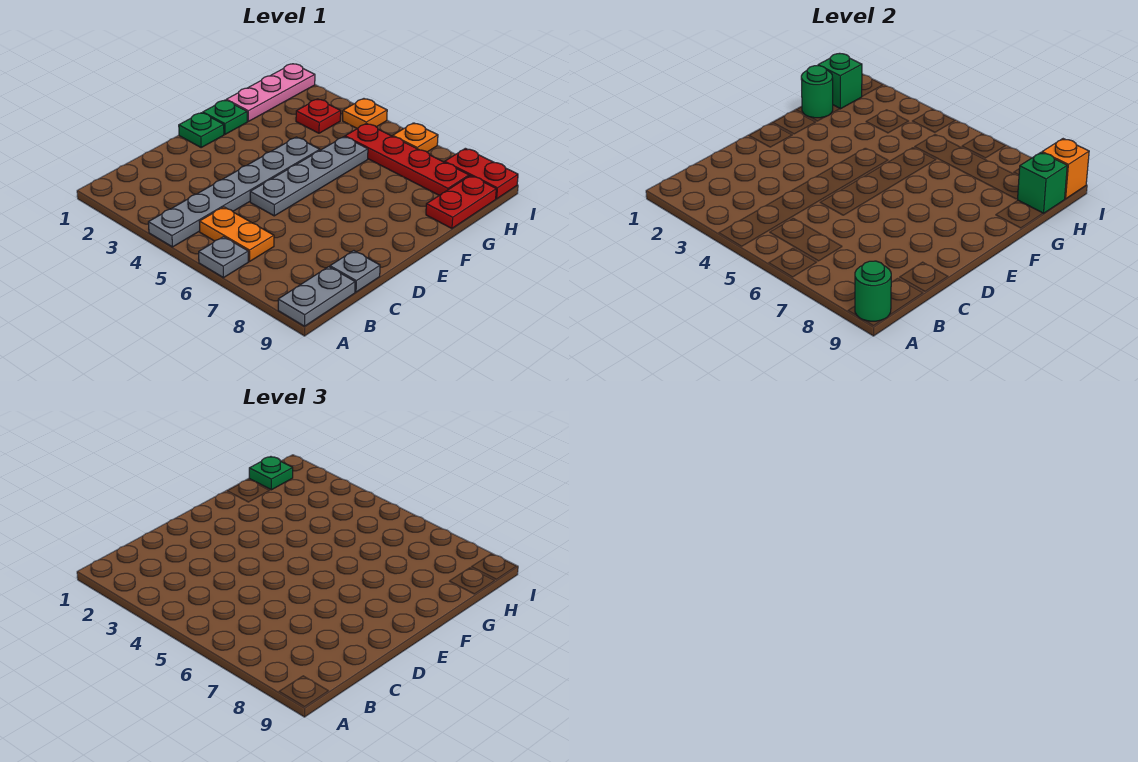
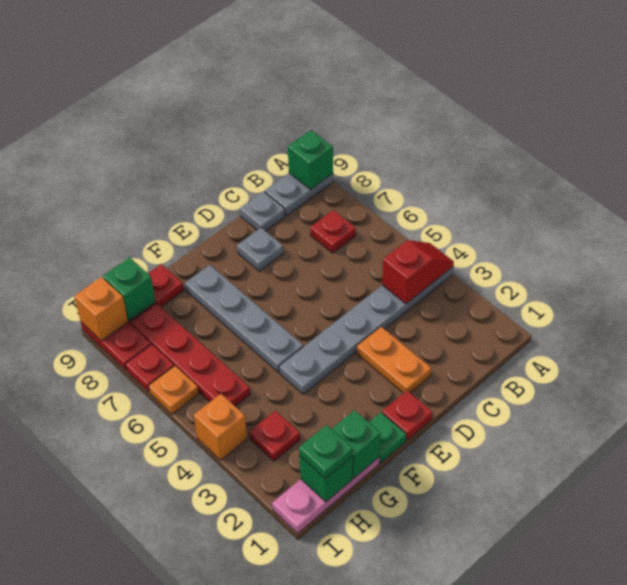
none -> red slope A4:B4 level 2 top B
grey plate A6 level 1 -> grey plate D8 level 1
green round brick A9 level 2 -> green brick A9 level 2
orange plate B5:B6 level 1 -> orange plate D2:D3 level 1
none -> red plate B7 level 1
grey plate D5:G5 level 1 -> grey plate F5:F8 level 1
green plate E1 level 1 -> red plate E1 level 1
green round brick G1 level 2 -> green brick G1 level 2
orange plate I4 level 1 -> orange brick I4 level 1
none -> red plate I7 level 1

